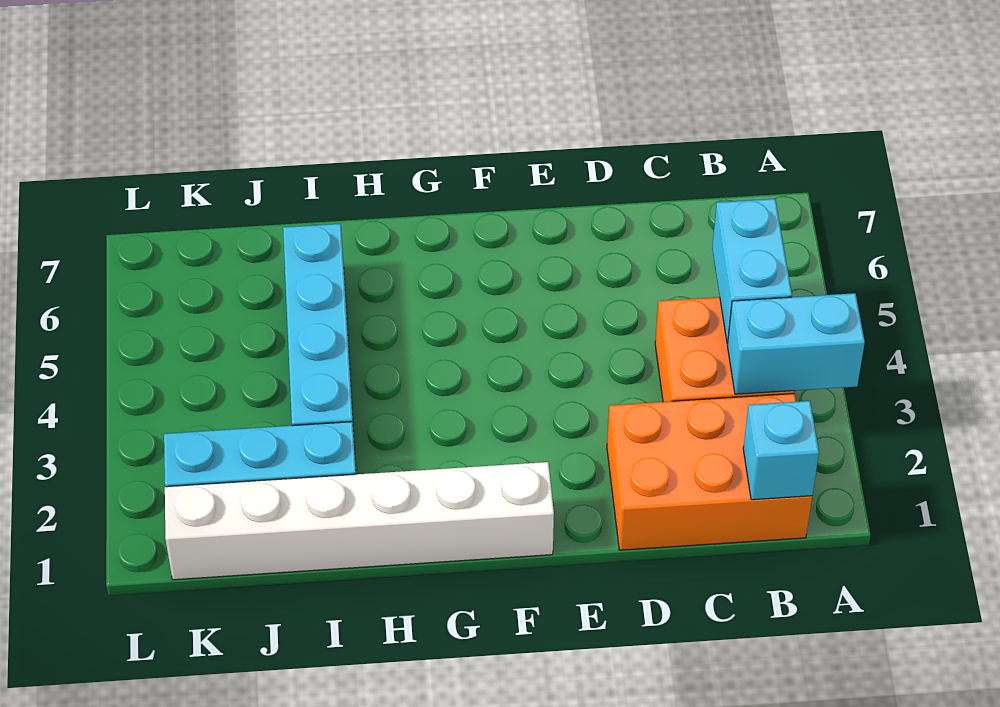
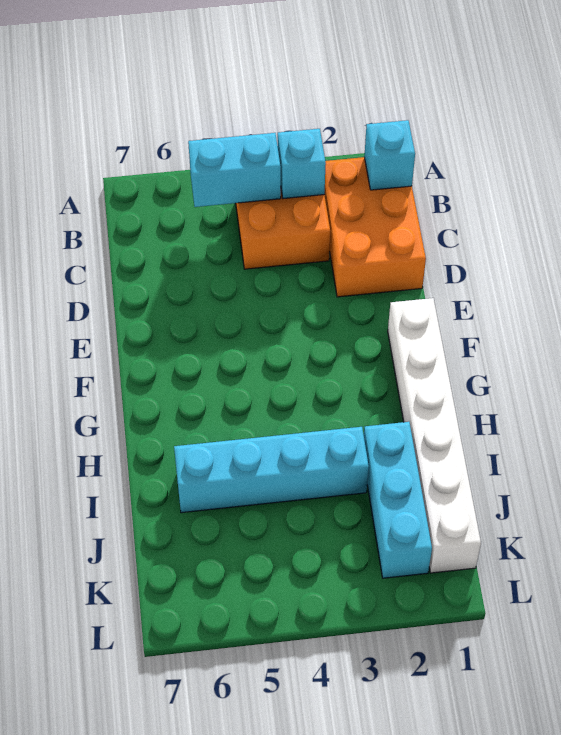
cyan brick A3:B3 level 2 -> cyan brick B3 level 2

